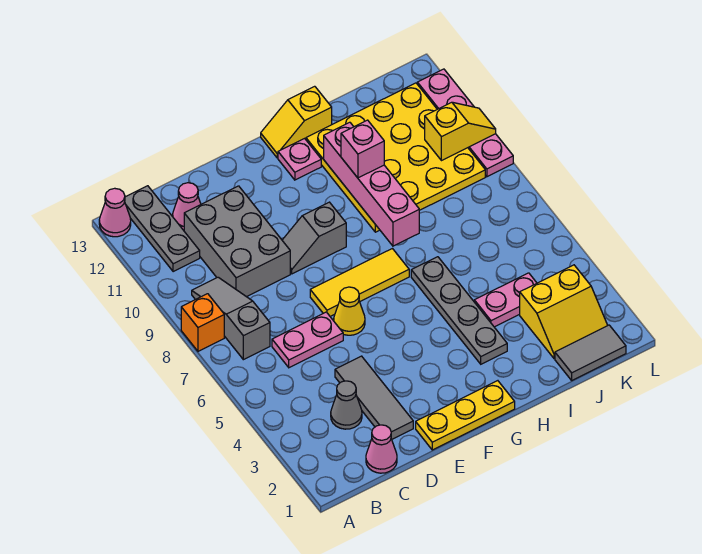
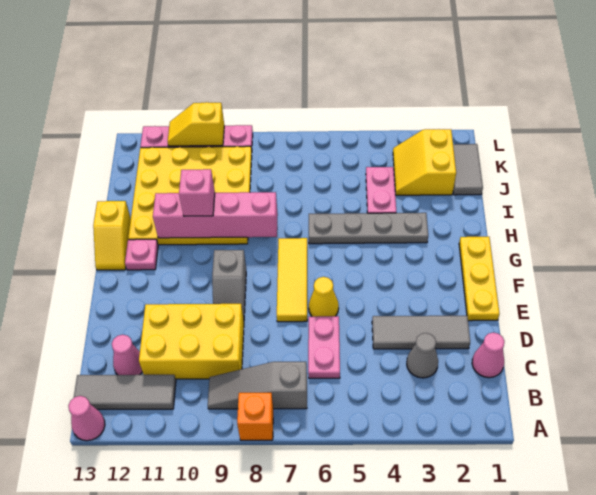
grey plate B11:B13 level 1 -> grey tile B11:B13 level 1
grey brick C9:D11 level 1 -> yellow brick C9:D11 level 1
yellow slope J2:K3 level 1 top 3 -> yellow slope J2:K3 level 1 top 2
yellow slope K10:L10 level 2 top K -> yellow slope L10:L11 level 2 top 10

